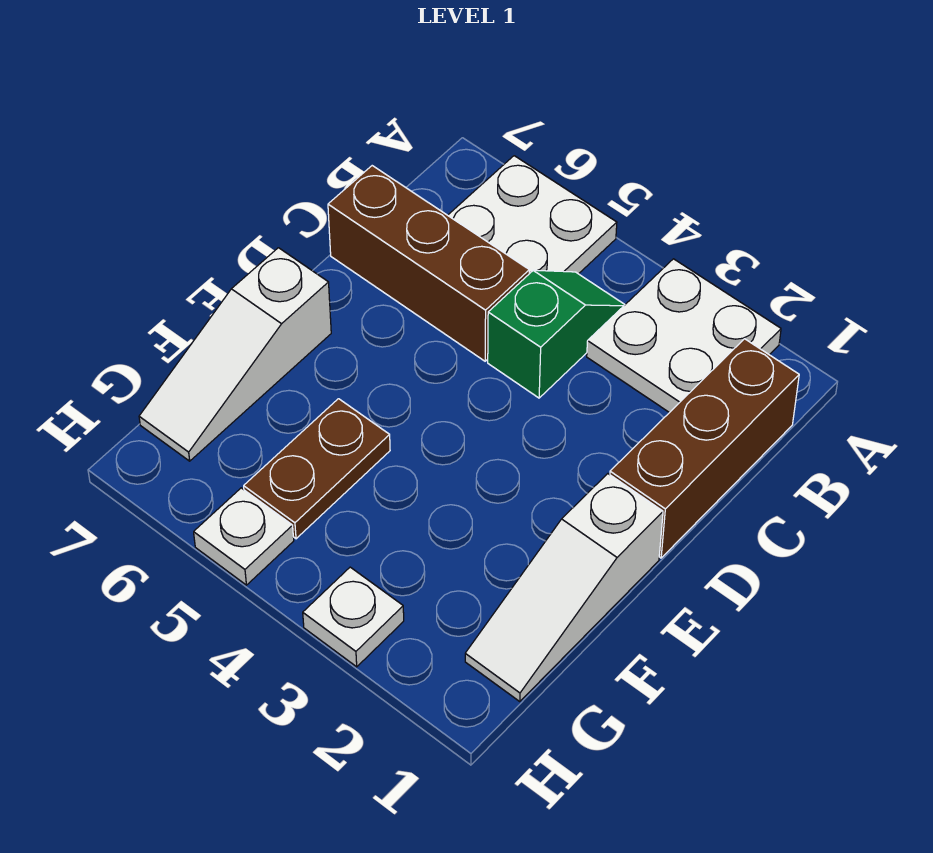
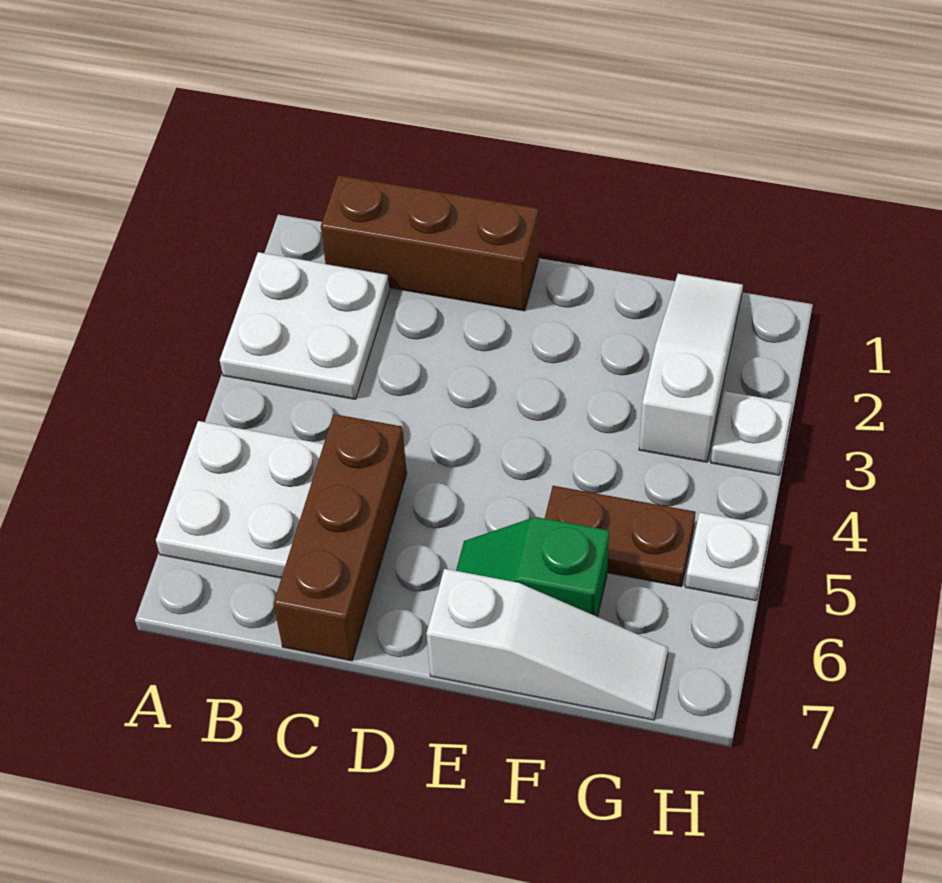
green slope B4:C4 level 1 top C -> green slope E6:F6 level 1 top F
white slope E1:G1 level 1 top E -> white slope G1:G3 level 1 top 3

